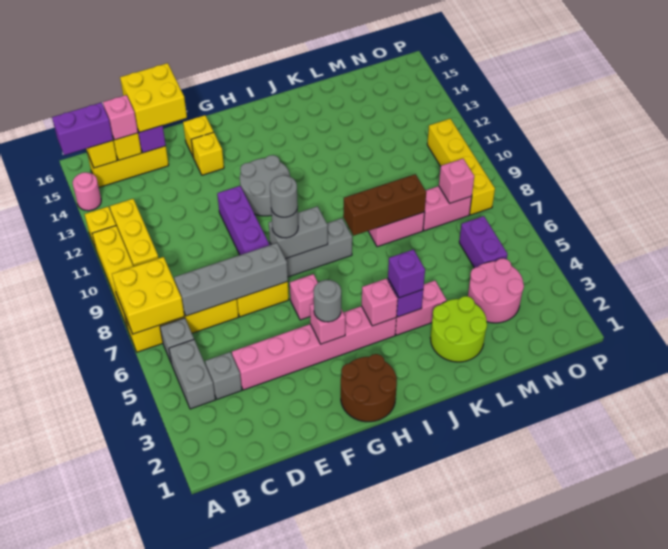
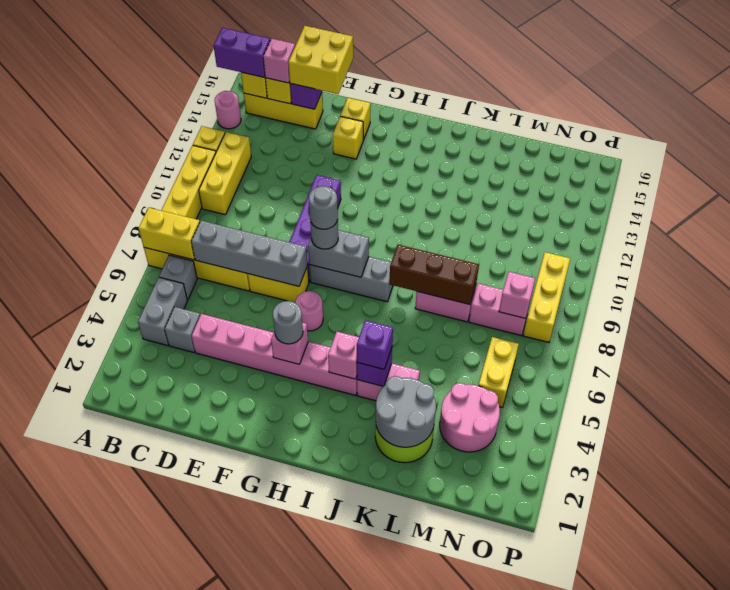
yellow brick A7:B8 level 2 -> yellow brick A7:B7 level 2
brown round brick G1:H2 level 1 -> none
pink brick G6 level 1 -> pink round brick G6 level 1
grey round brick G11:H12 level 1 -> grey round brick K2:L3 level 2
purple brick N5:N6 level 1 -> yellow brick N5:N6 level 1
yellow brick O8:O11 level 1 -> yellow brick O8:O10 level 1

